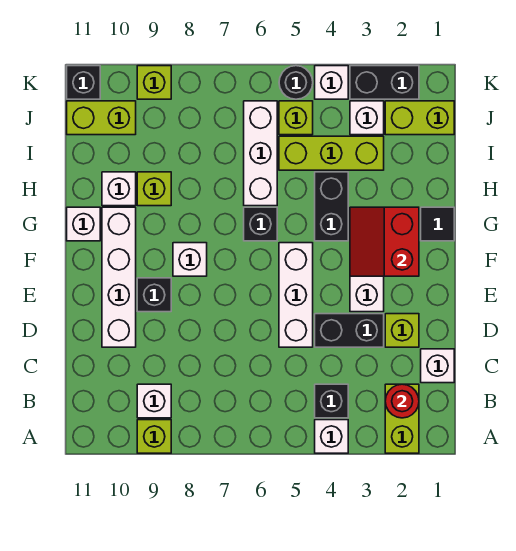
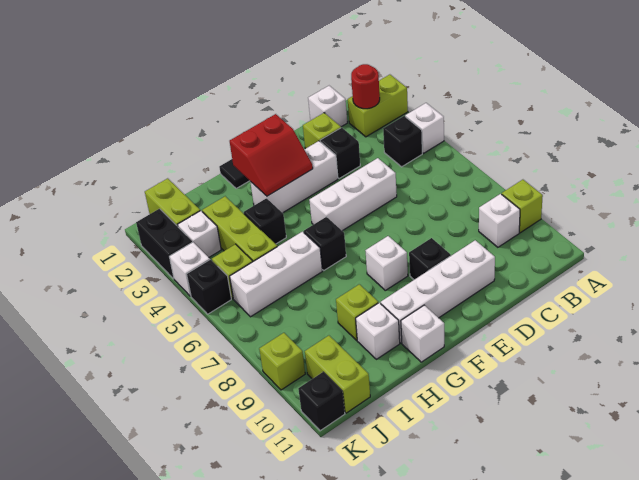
black brick D3:D4 level 1 -> black brick D3 level 1
black brick G4:H4 level 1 -> black brick H4 level 1
black round brick K5 level 1 -> black brick K5 level 1

